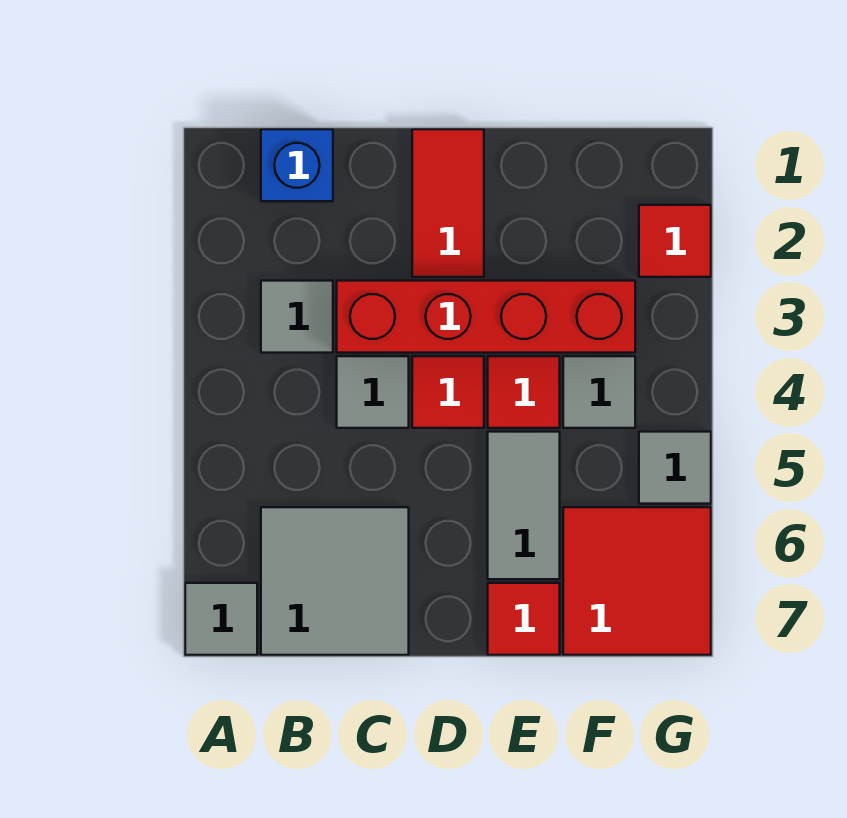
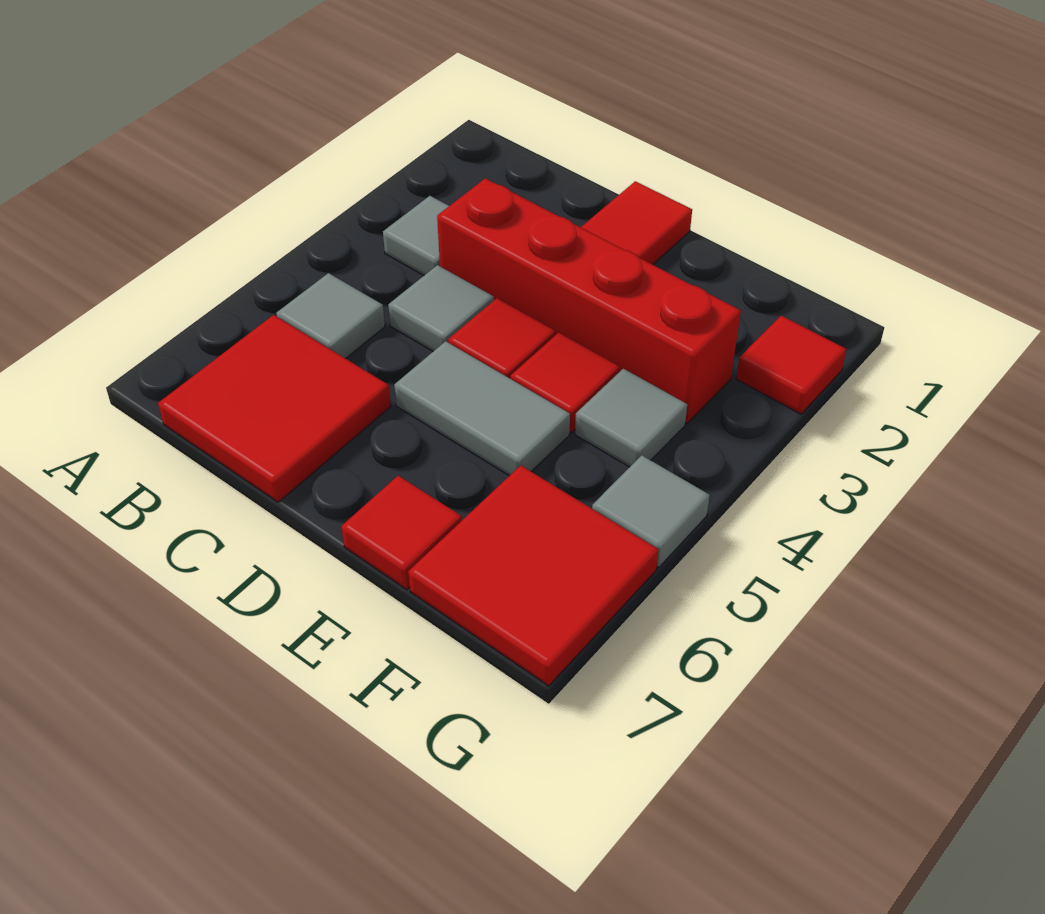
grey tile A7 level 1 -> grey tile B5 level 1
blue brick B1 level 1 -> none
grey tile B6:C7 level 1 -> red tile B6:C7 level 1
grey tile E5:E6 level 1 -> grey tile D5:E5 level 1

